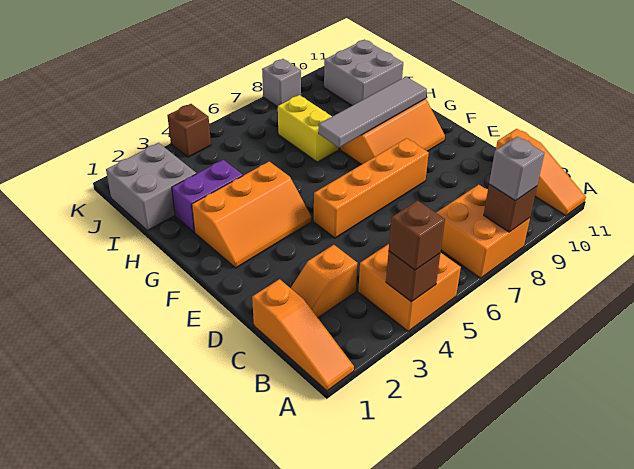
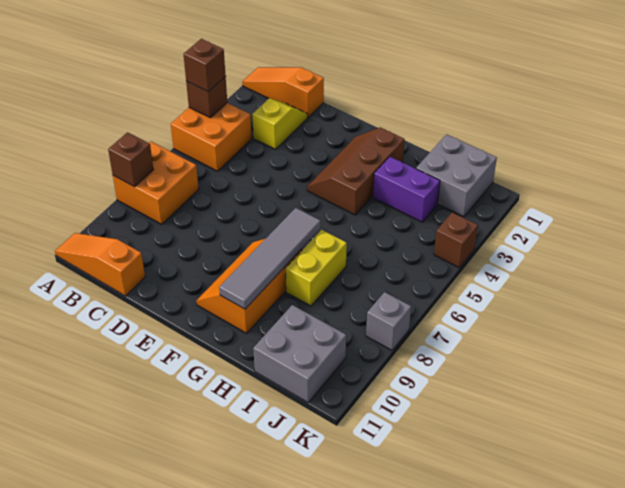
grey brick A8 level 3 -> none
orange slope C2:C3 level 1 top 3 -> yellow slope C2:C3 level 1 top 3
orange brick E5:E8 level 1 -> none
orange slope F2:G4 level 1 top G -> brown slope F2:G4 level 1 top G
purple brick H2:H3 level 1 -> purple brick H3:I3 level 1
yellow brick H7:I7 level 1 -> yellow brick H7:H8 level 1

